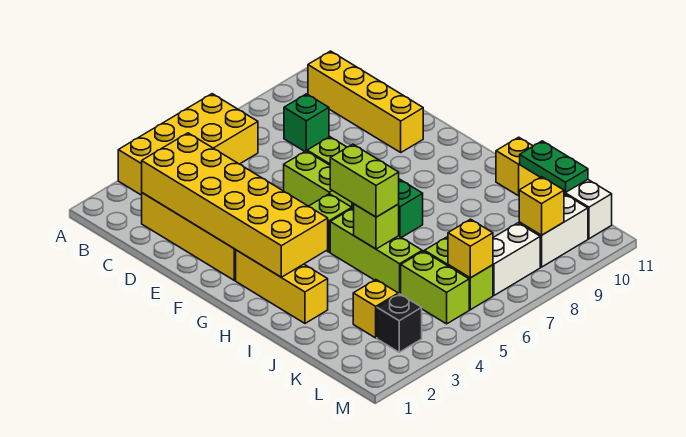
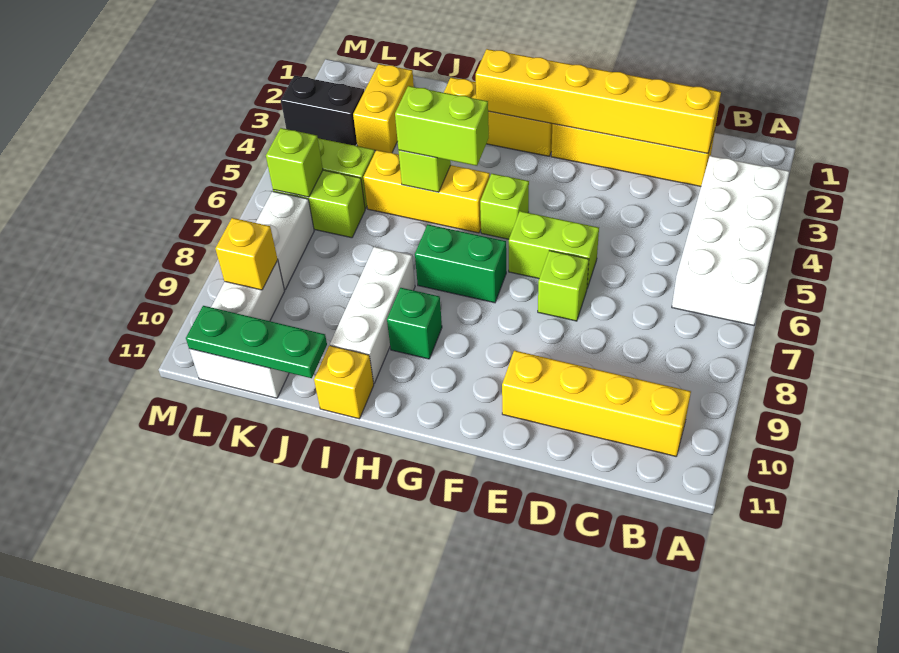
yellow brick A3:B6 level 1 -> white brick A3:B6 level 1
yellow brick C2:H3 level 2 -> yellow brick C2:H2 level 2
green brick C8 level 1 -> green brick H9 level 1
lime brick H5:J5 level 1 -> yellow brick H5:J5 level 1
none -> white brick I8:I10 level 1
green plate J11:K11 level 2 -> green plate J11:L11 level 2
yellow brick K3 level 1 -> yellow brick K2:K3 level 1
black brick L3 level 1 -> black brick L3:M3 level 1
yellow brick L6 level 2 -> lime brick L6 level 2

